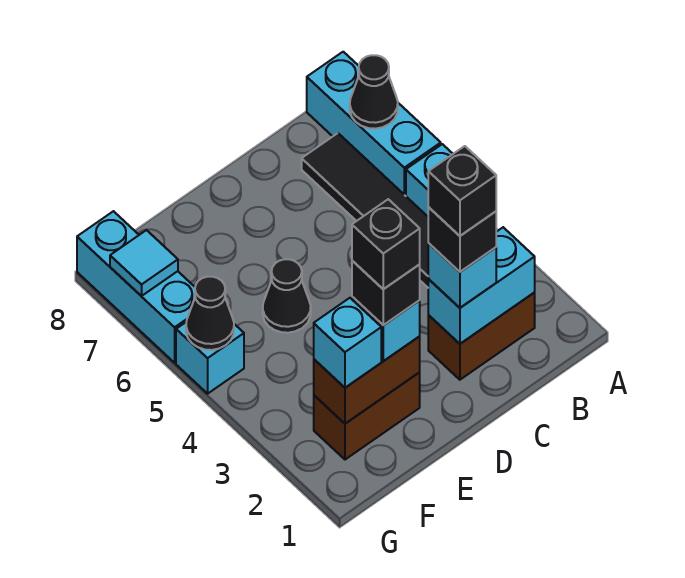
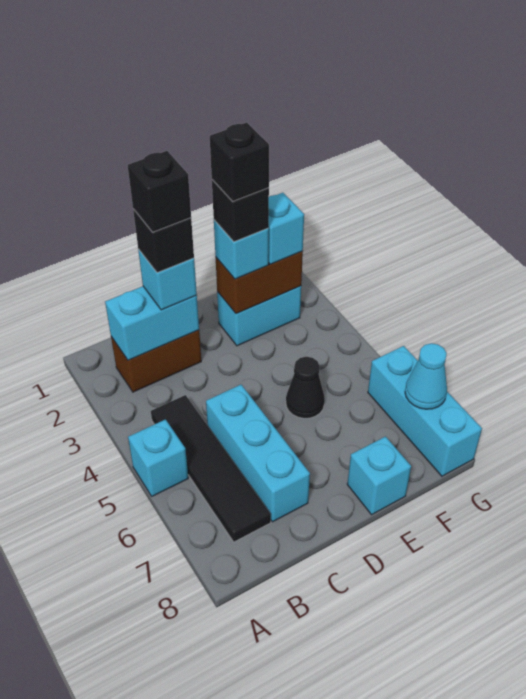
cyan brick A6:A8 level 1 -> cyan brick C5:C7 level 1
black cone A7 level 2 -> none
brown brick E2:F2 level 1 -> cyan brick E2:F2 level 1
cyan brick G5 level 1 -> cyan brick E8 level 1
black cone G5 level 2 -> none
cyan tile G7 level 2 -> cyan cone G7 level 2

